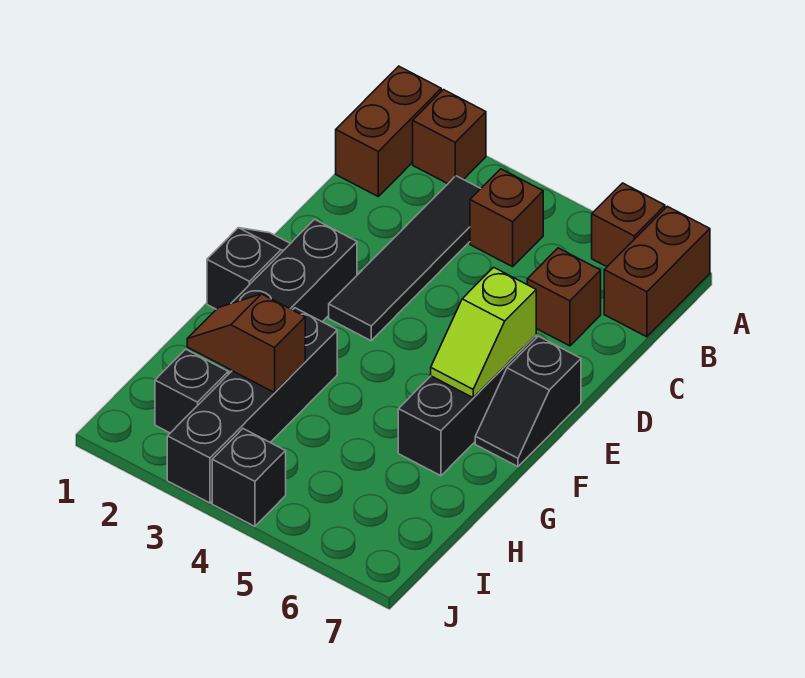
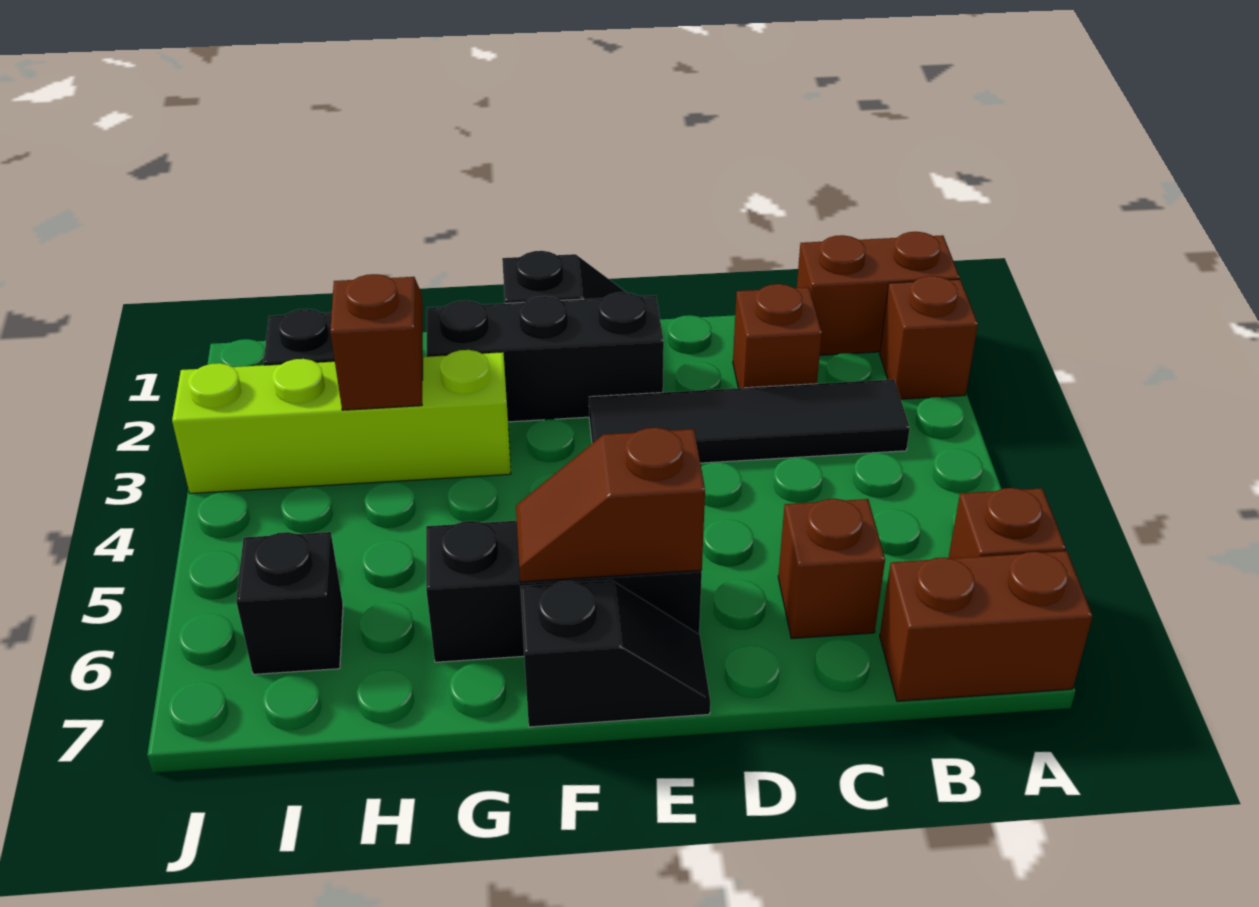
brown brick B4 level 1 -> brown brick C2 level 1
lime slope E6:F6 level 2 top E -> brown slope E6:F6 level 2 top E
black slope E7:F7 level 1 top E -> black slope E7:F7 level 1 top F
black brick G3:J3 level 1 -> lime brick G3:J3 level 1
black brick J4 level 1 -> black brick I6 level 1

